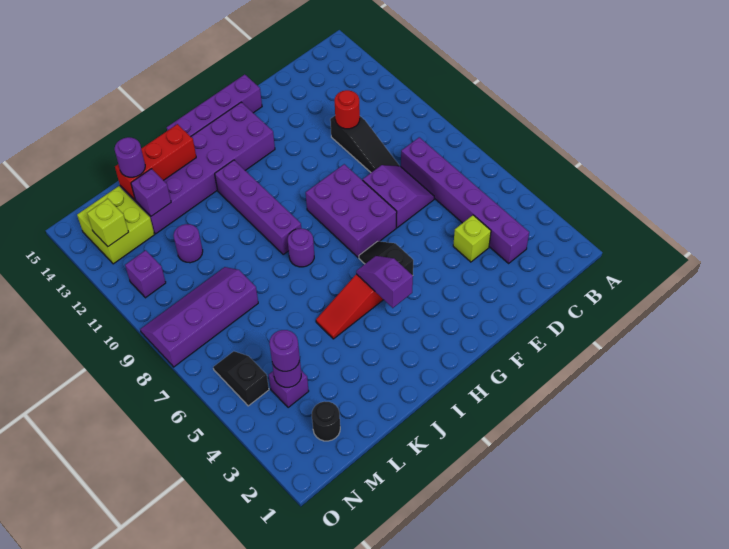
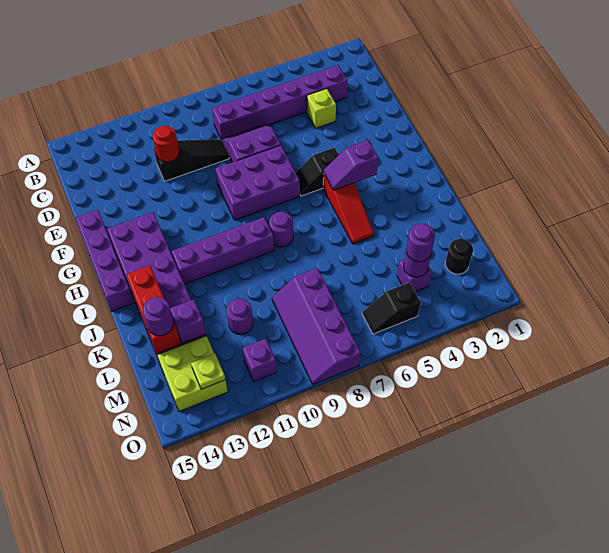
lime brick N13 level 2 -> lime plate N13 level 2

